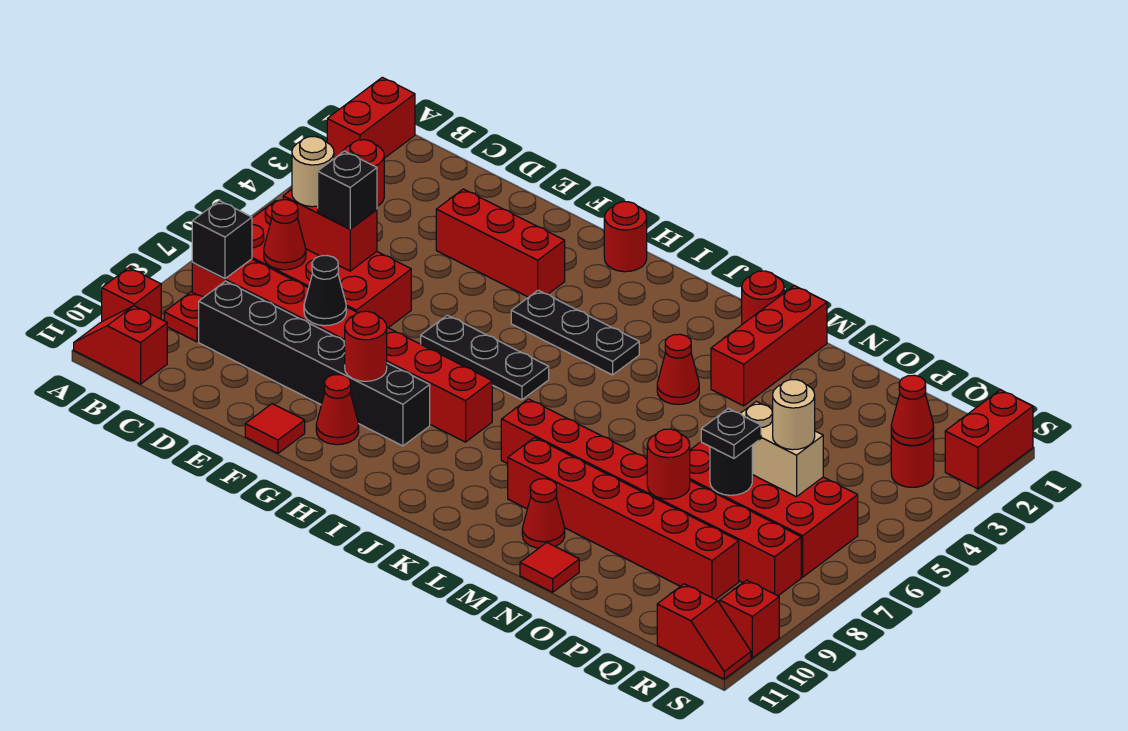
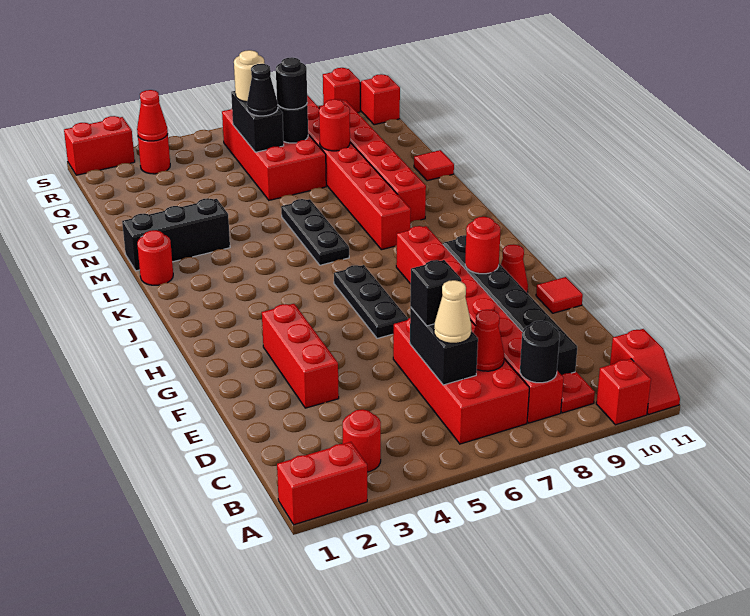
black brick B8 level 2 -> black round brick B8 level 2
red brick C6:D6 level 2 -> black brick C6:D6 level 2
tan round brick C6 level 3 -> tan cone C6 level 3
black cone E8 level 2 -> black cone P6 level 3
red round brick H1 level 1 -> none
black plate H4:J4 level 1 -> black plate K6:M6 level 1
red cone L4 level 1 -> none
red brick M1:M3 level 1 -> black brick M1:M3 level 1
red cone M10 level 1 -> none
tan brick P6:Q6 level 2 -> black brick P6:Q6 level 2
black plate P7 level 3 -> black round brick P7 level 3

